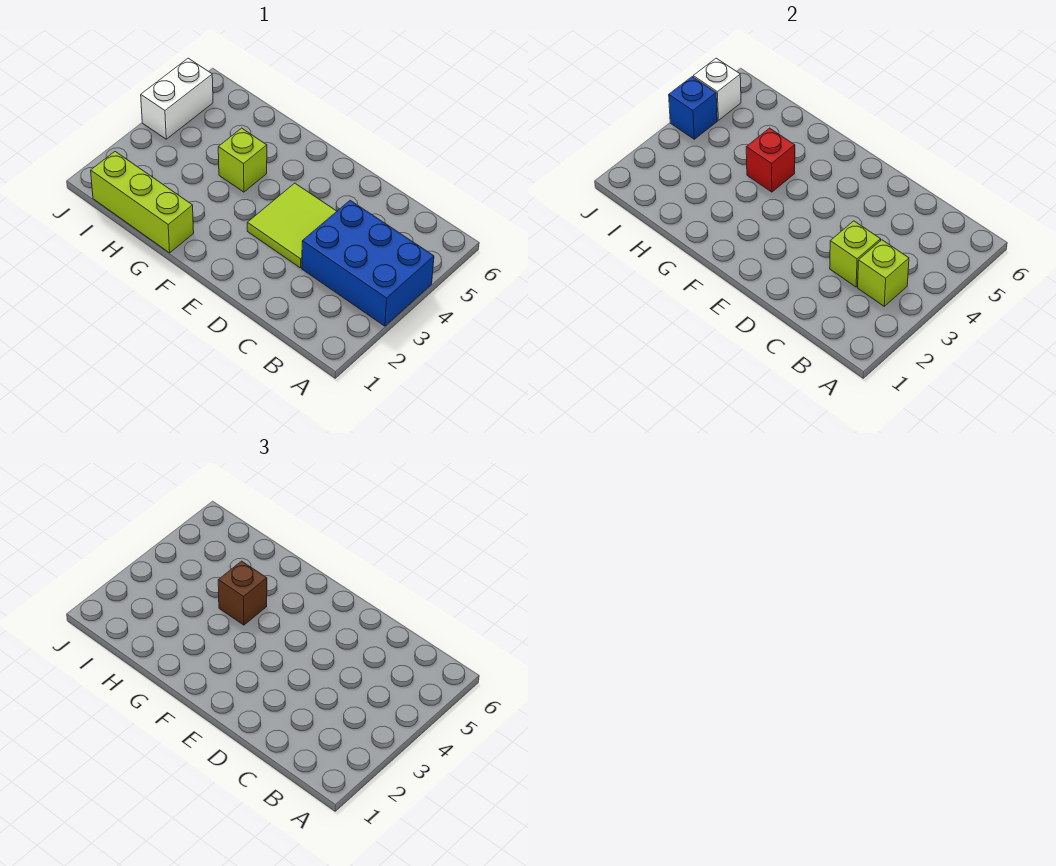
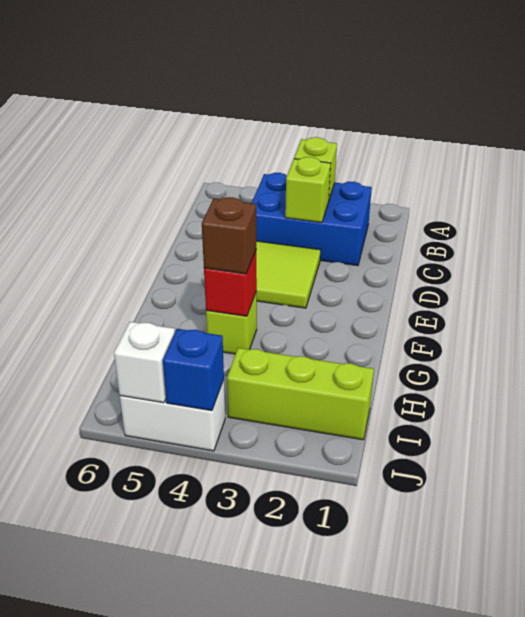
blue brick A3:C4 level 1 -> blue brick B2:C4 level 1
lime brick G1:I1 level 1 -> lime brick I1:I3 level 1

